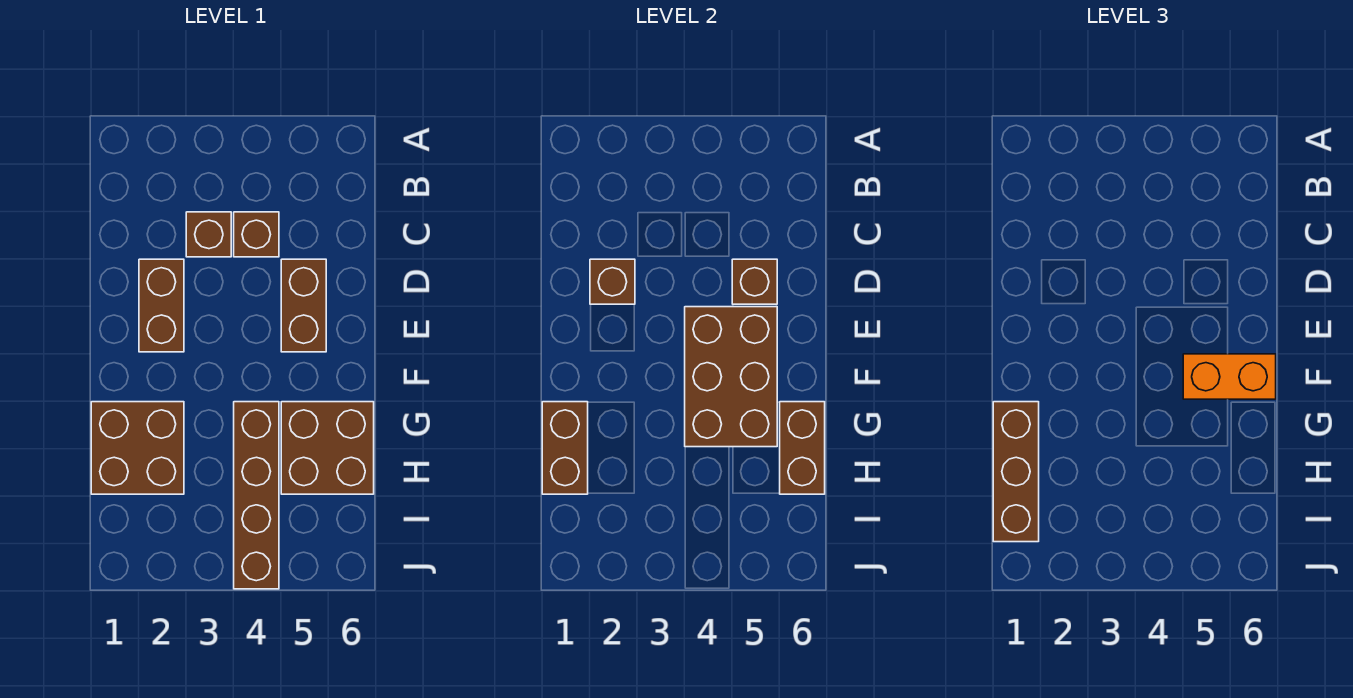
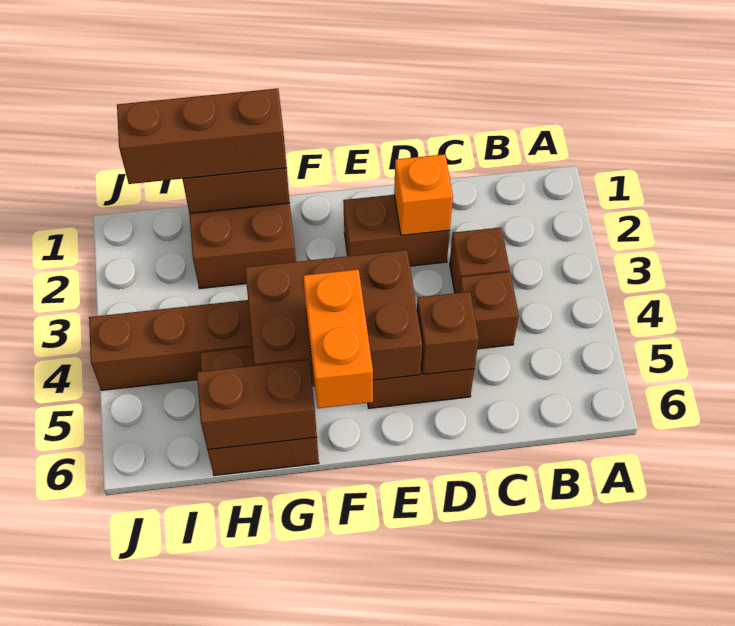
brown brick D2 level 2 -> orange brick D2 level 2

